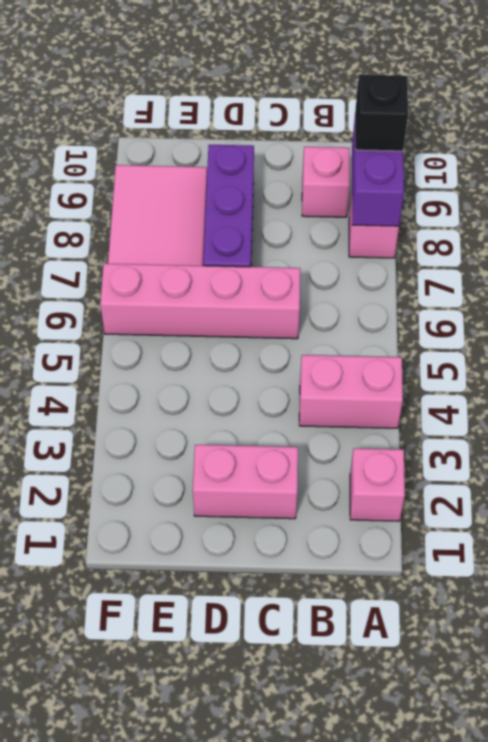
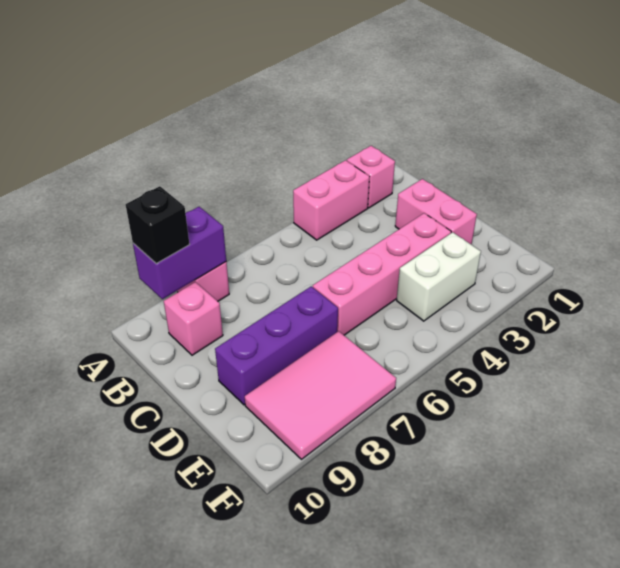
pink brick A4:B4 level 1 -> pink brick A3:A4 level 1
pink brick C6:F6 level 1 -> pink brick D3:D6 level 1
none -> white brick E3:E4 level 1

